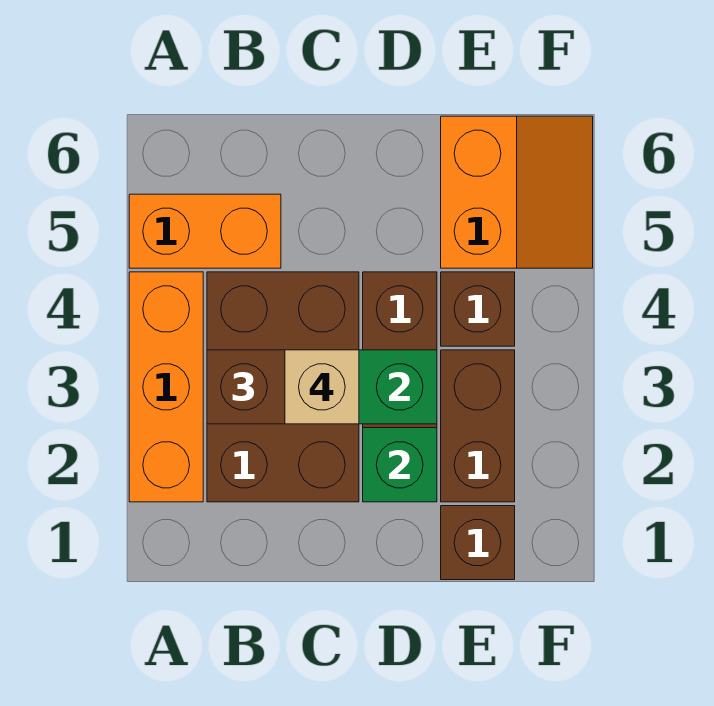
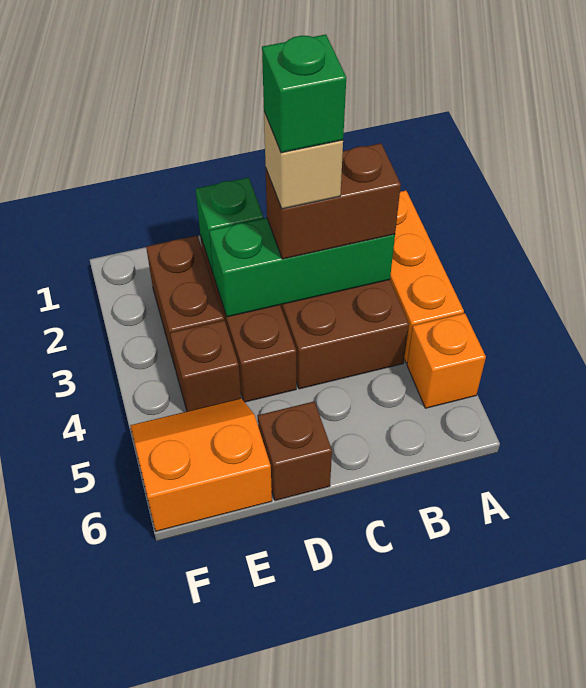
orange brick A5:B5 level 1 -> orange brick A5 level 1
none -> green brick C3 level 5
brown brick E1 level 1 -> brown brick D6 level 1
orange slope E5:F6 level 1 top E -> orange slope E5:F6 level 1 top 6

